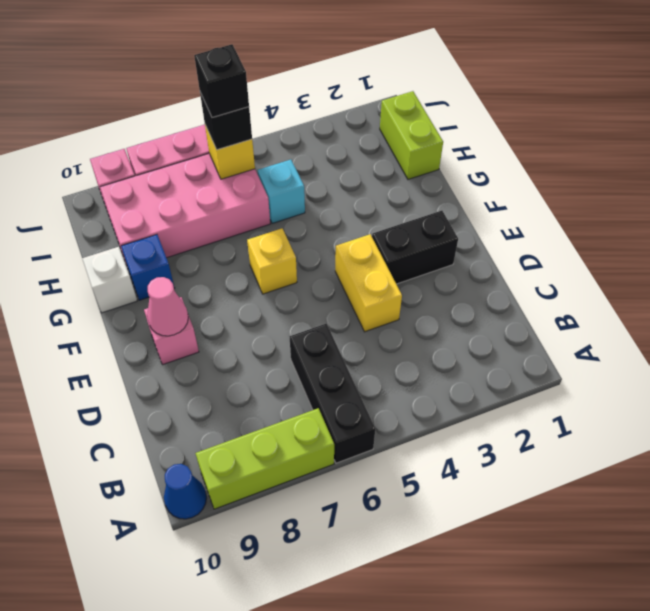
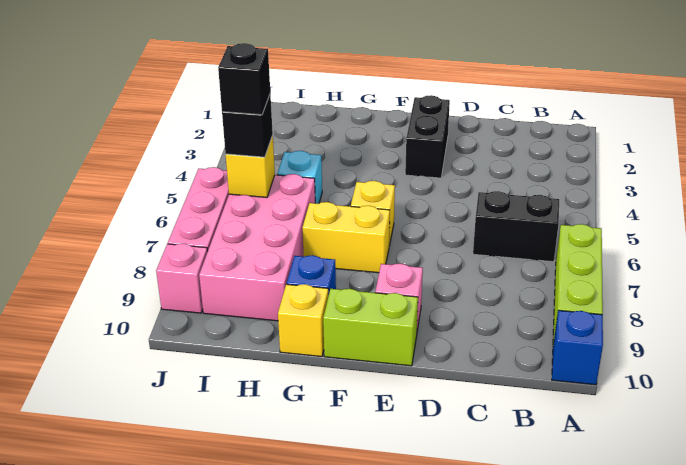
black brick A6:C6 level 1 -> black brick B6:C6 level 1
blue cone A10 level 1 -> blue brick A10 level 1
yellow brick D4:E4 level 1 -> yellow brick F7:G7 level 1
pink cone E9 level 2 -> none
white brick G10 level 1 -> yellow brick G10 level 1
lime brick H1:I1 level 1 -> lime brick E10:F10 level 1

